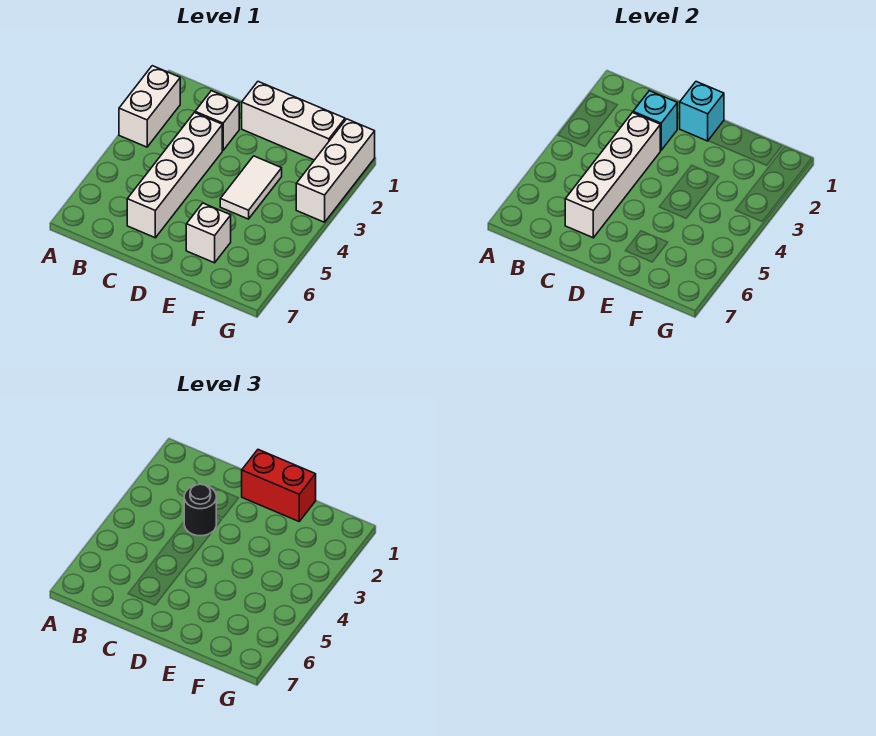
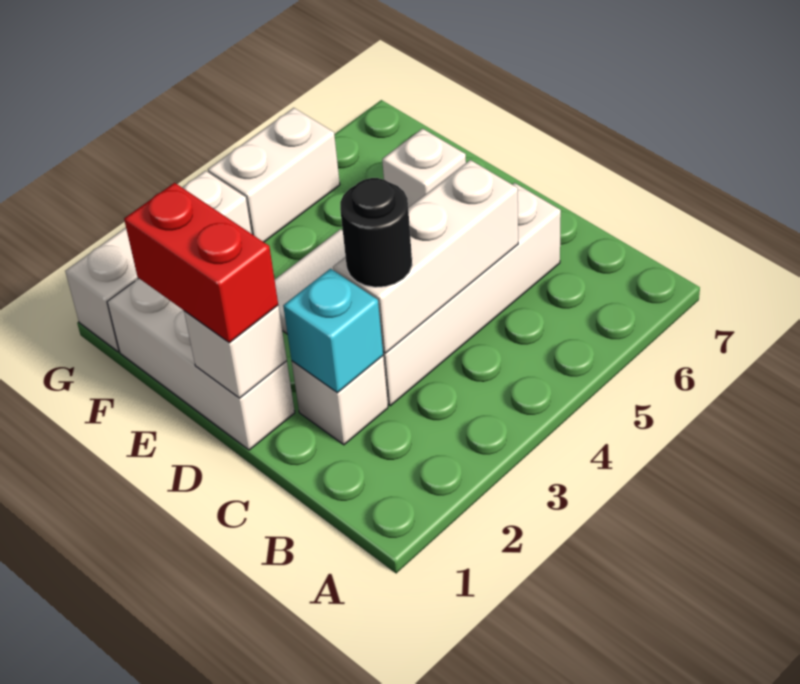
white brick A2:A3 level 1 -> white brick G4:G5 level 1
white brick C3:C6 level 2 -> white brick C3:C5 level 2
cyan brick D1 level 2 -> white brick D1 level 2

